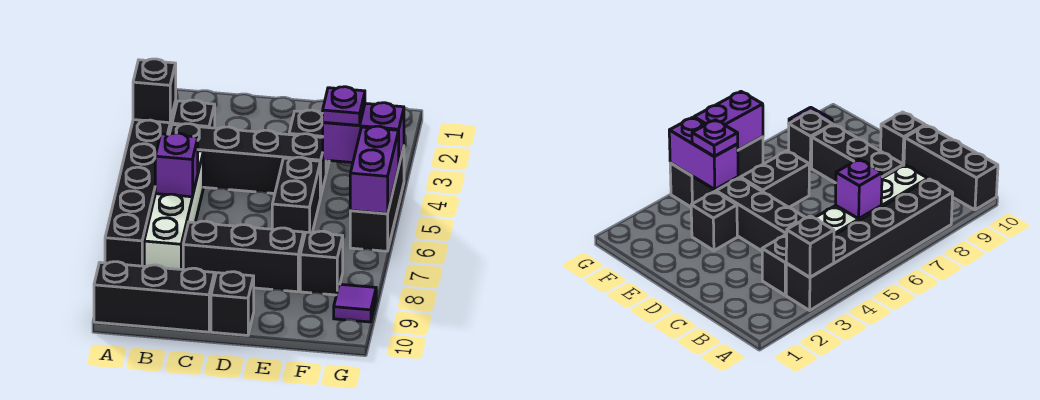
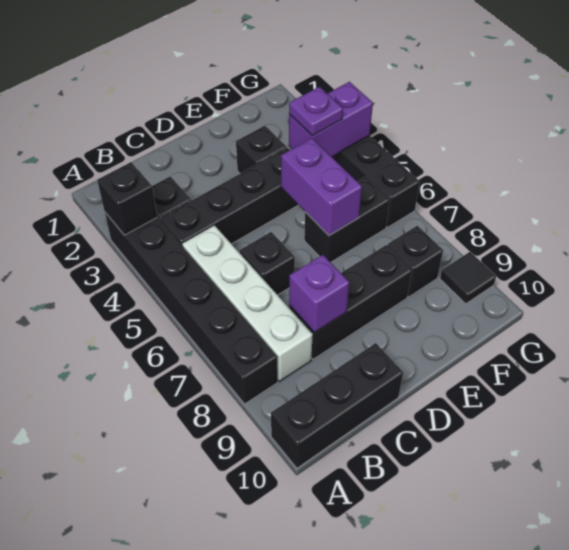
purple brick B6 level 2 -> purple brick C8 level 2
black brick D10 level 1 -> black brick C6 level 1
black brick E5:E6 level 1 -> black brick E6:F6 level 1
purple brick G5:G6 level 2 -> purple brick E5:E6 level 2
purple tile G9 level 1 -> black tile G9 level 1

